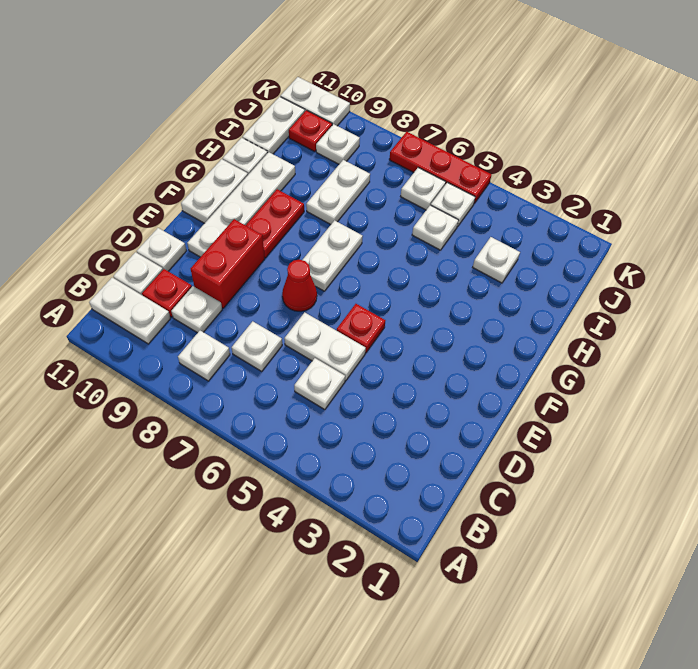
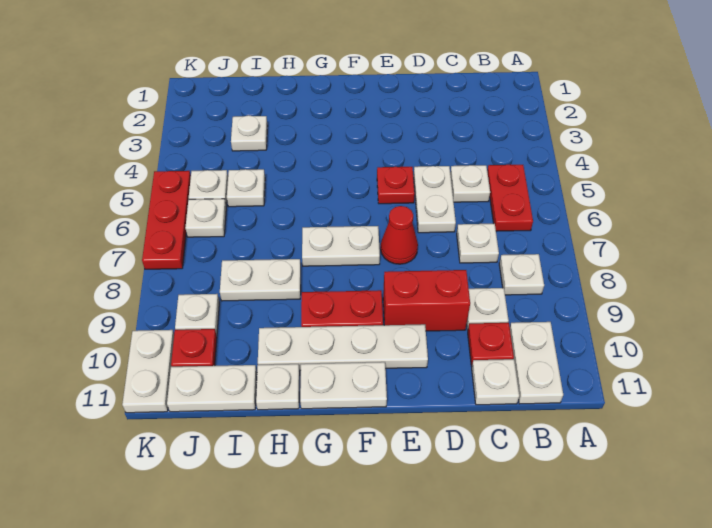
none -> red plate B5:B6 level 1
white plate D11 level 1 -> none

